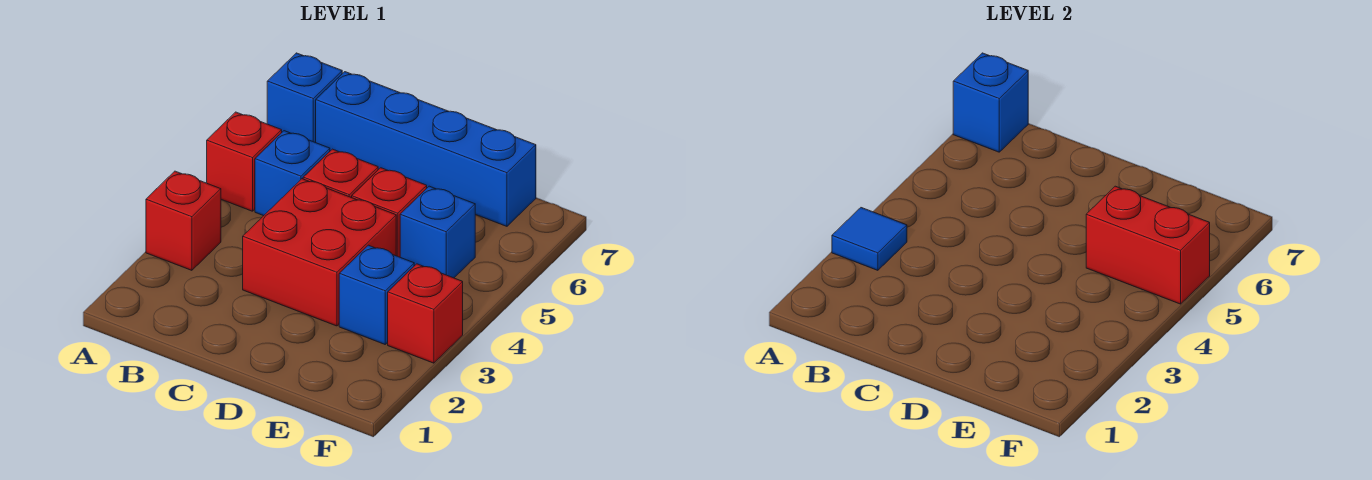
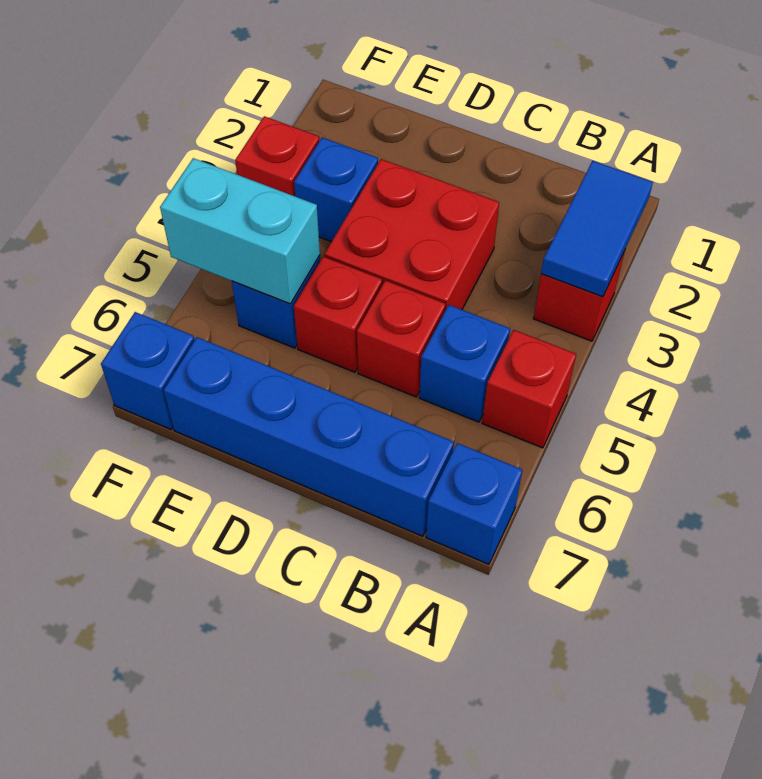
blue tile A3 level 2 -> blue tile A2:A3 level 2
blue brick A7 level 2 -> blue brick F7 level 1
red brick E5:F5 level 2 -> cyan brick E5:F5 level 2

